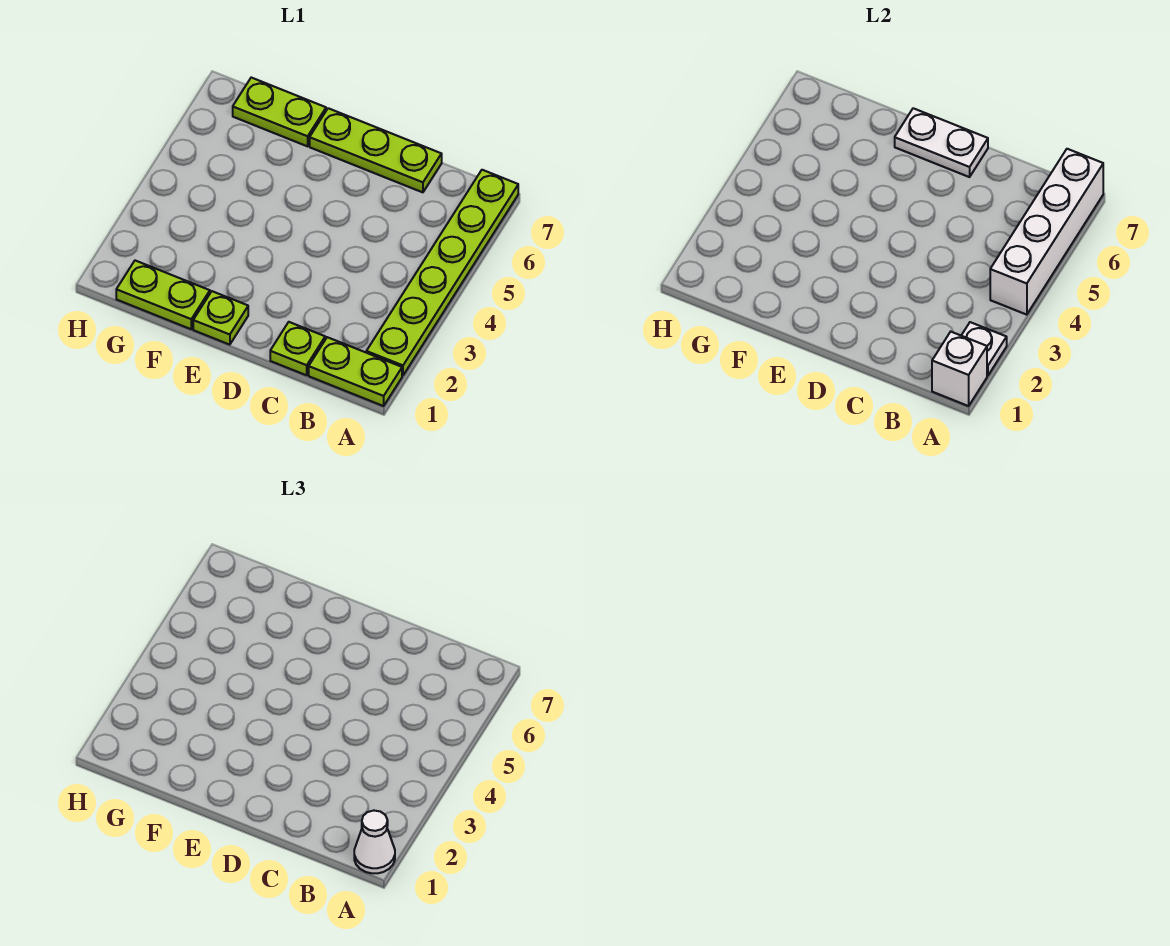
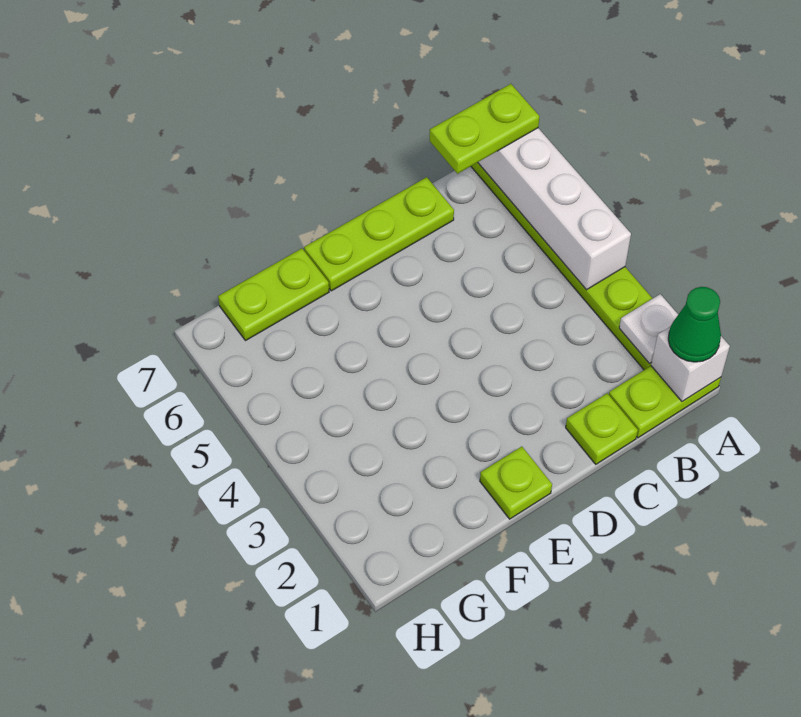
white cone A1 level 3 -> green cone A1 level 3
white plate D7:E7 level 2 -> none
lime plate F1:G1 level 1 -> lime plate A7:B7 level 3

